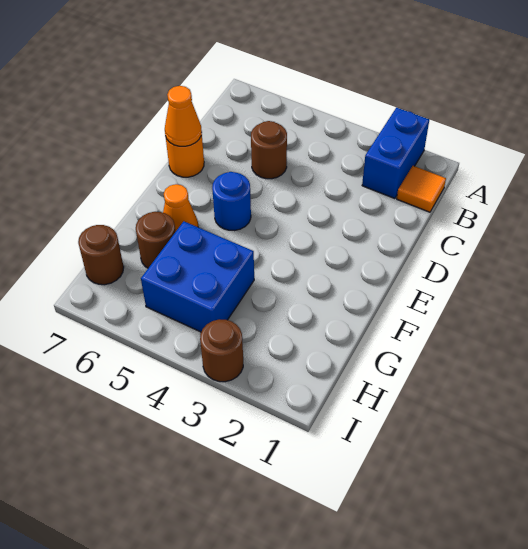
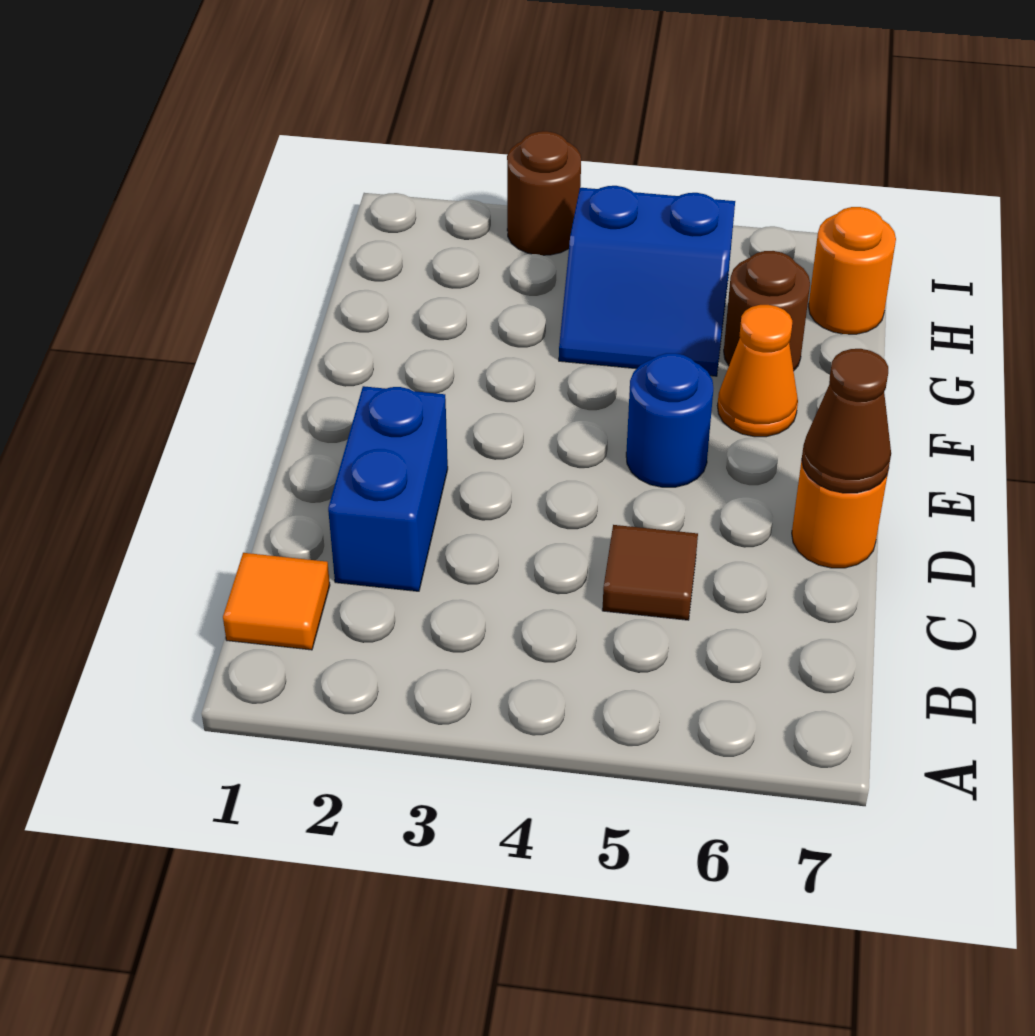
blue brick A2:B2 level 1 -> blue brick C2:D2 level 1
brown round brick C5 level 1 -> brown tile C5 level 1
orange cone D7 level 2 -> brown cone D7 level 2
blue brick G4:H5 level 1 -> blue slope G4:H5 level 1 top H
brown round brick H7 level 1 -> orange round brick H7 level 1

